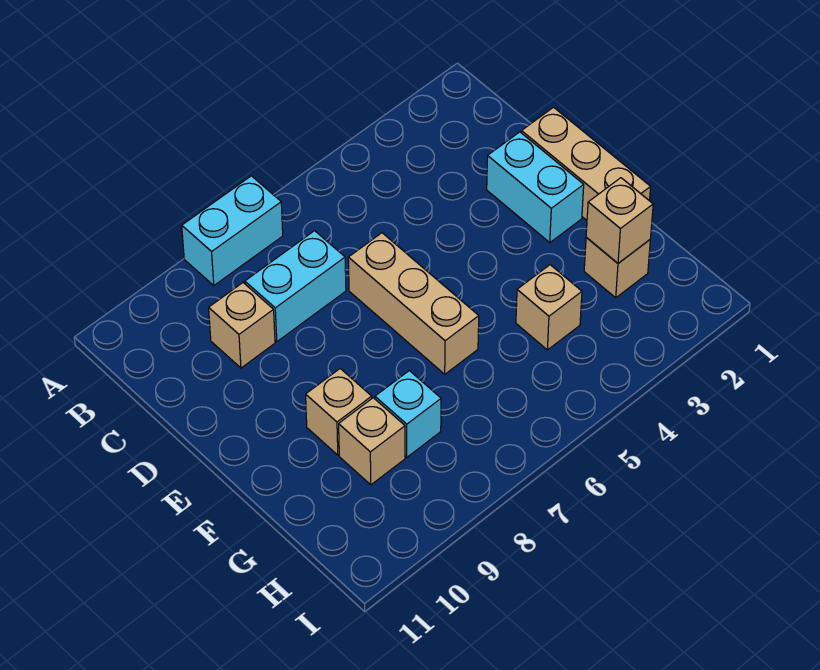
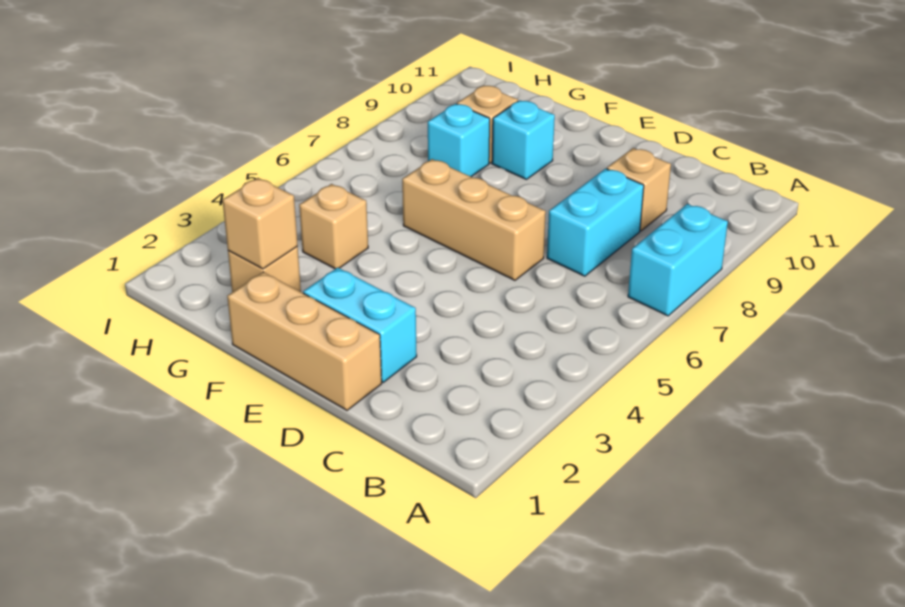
tan brick F9 level 1 -> cyan brick F9 level 1

